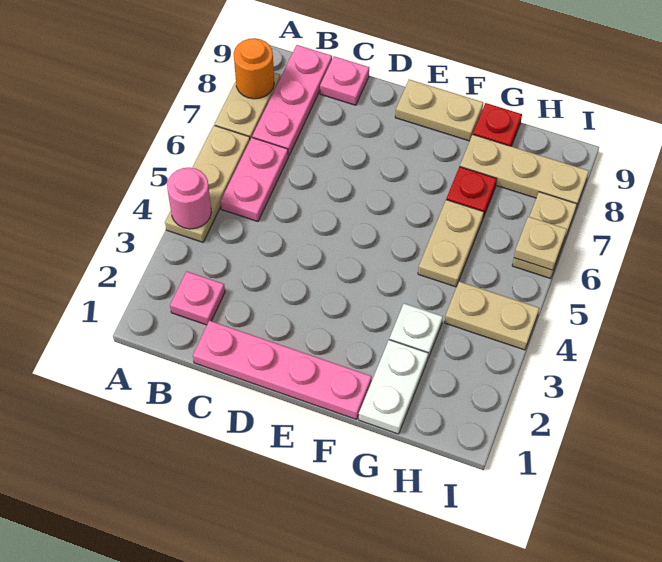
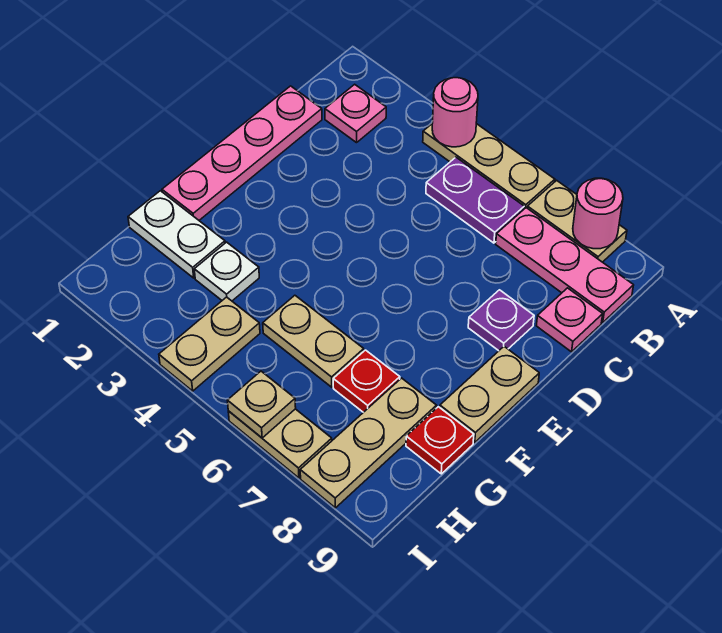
orange round brick A8 level 2 -> pink round brick A8 level 2
pink plate B5:B6 level 1 -> purple plate B5:B6 level 1
none -> purple plate D8 level 1

